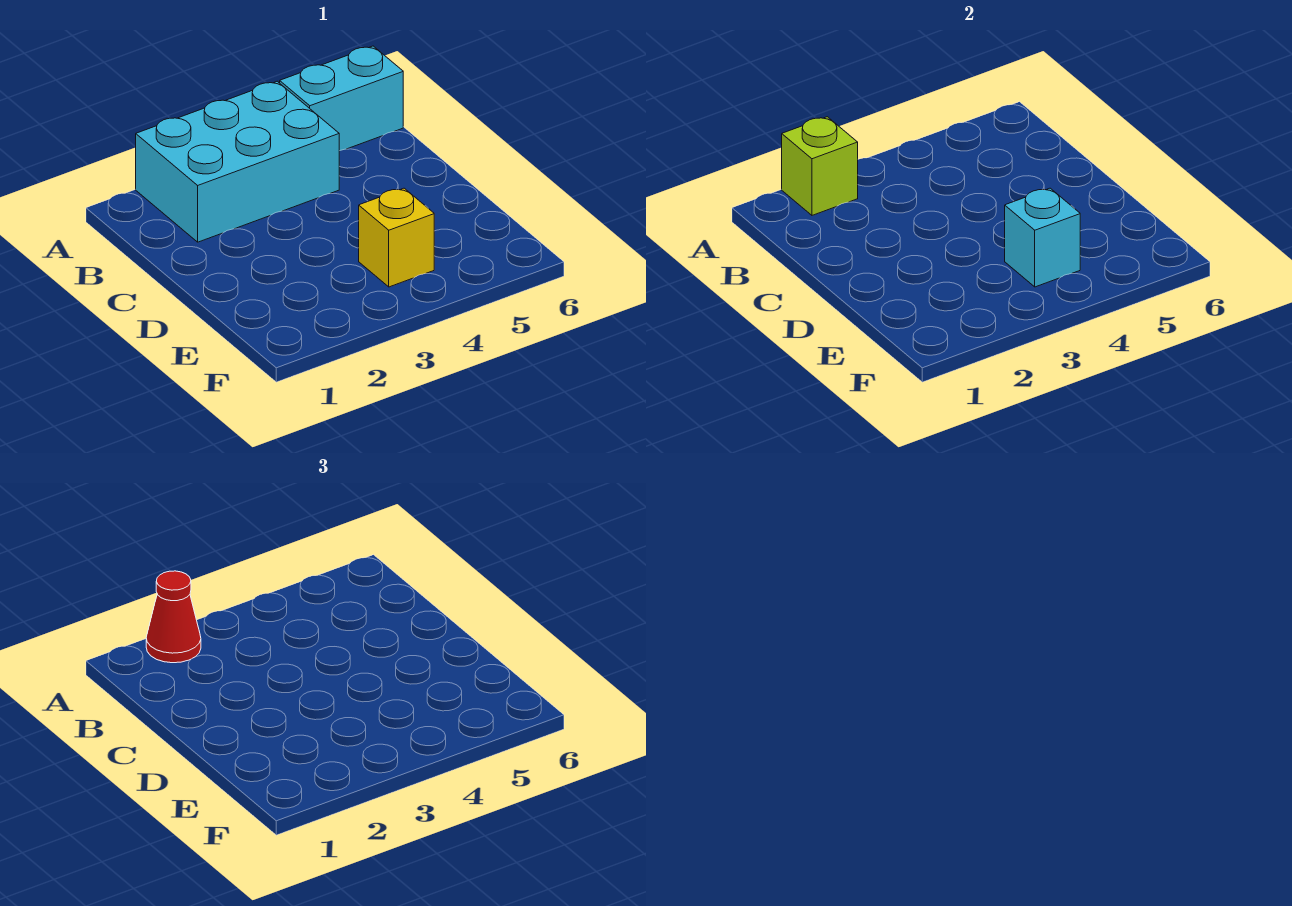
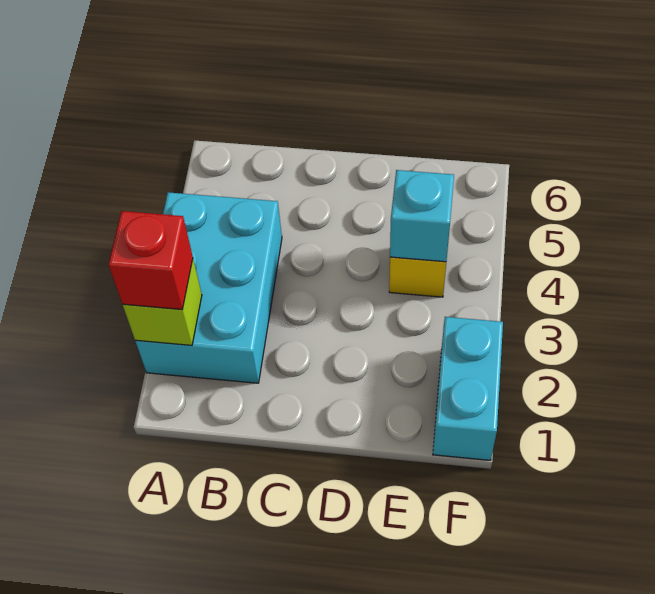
red cone A2 level 3 -> red brick A2 level 3
cyan brick A5:A6 level 1 -> cyan brick F1:F2 level 1

